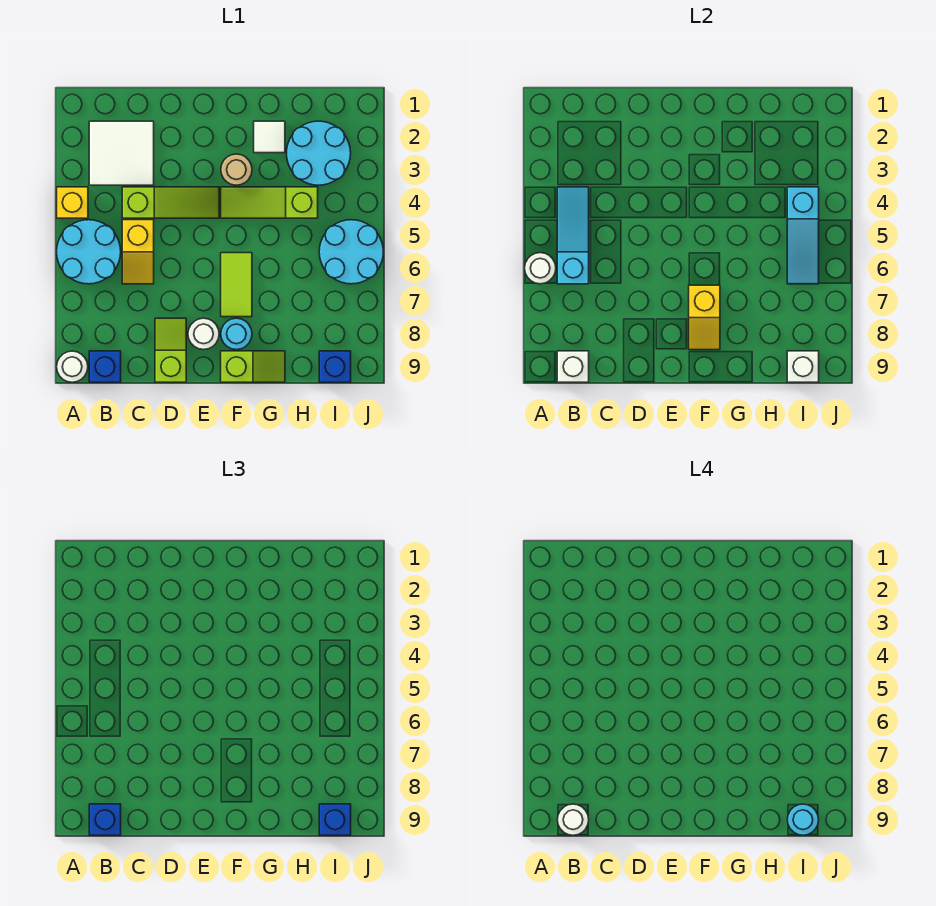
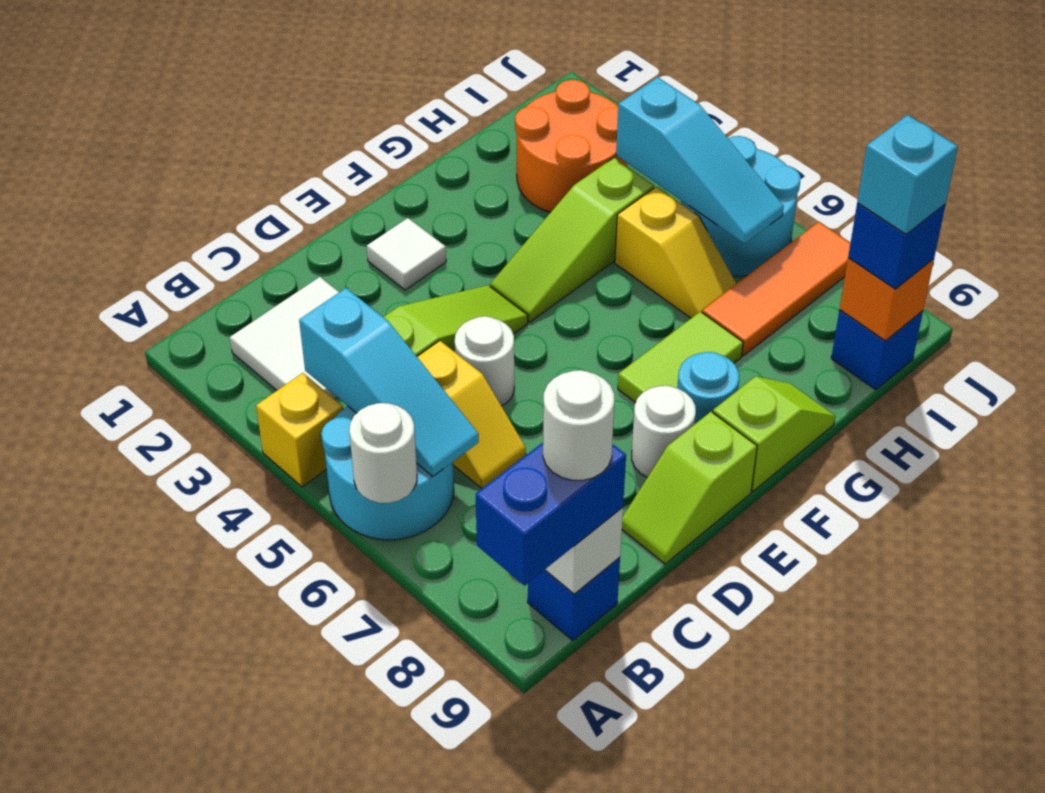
white round brick A9 level 1 -> white round brick D5 level 1
cyan slope B4:B6 level 2 top 6 -> cyan slope B4:B6 level 2 top 4
blue brick B9 level 3 -> blue brick A9:B9 level 3
lime slope D8:D9 level 1 top 9 -> lime slope D9:E9 level 1 top E
tan round brick F3 level 1 -> none
lime tile F6:F7 level 1 -> lime tile F7:G7 level 1
yellow slope F7:F8 level 2 top 7 -> yellow slope H5:H6 level 1 top 5
white tile G2 level 1 -> white tile E2 level 1
cyan round brick H2:I3 level 1 -> orange round brick H2:I3 level 1
none -> orange tile H7:J7 level 1
white brick I9 level 2 -> orange brick I9 level 2
cyan round brick I9 level 4 -> cyan brick I9 level 4

